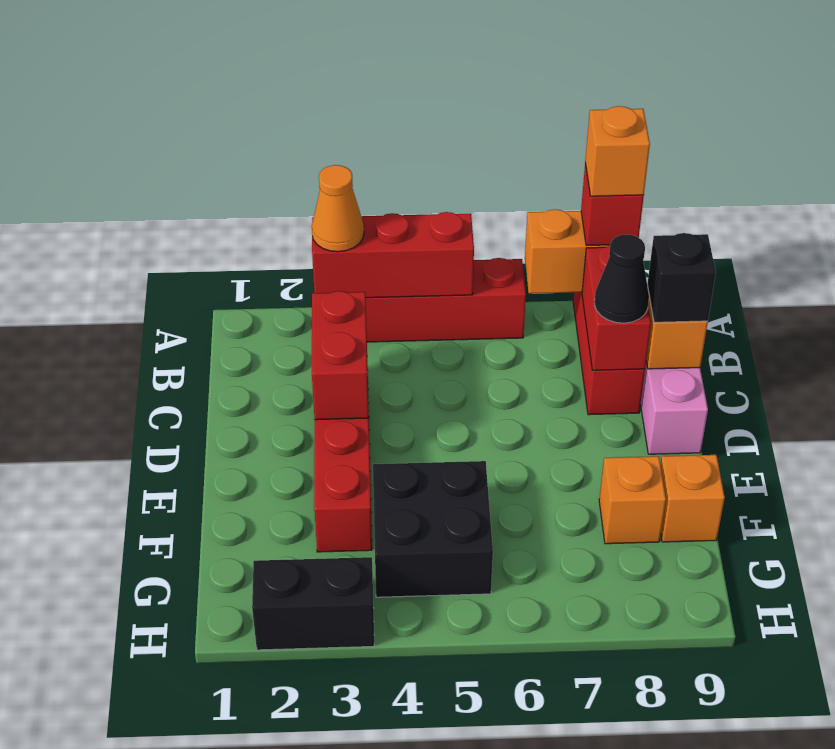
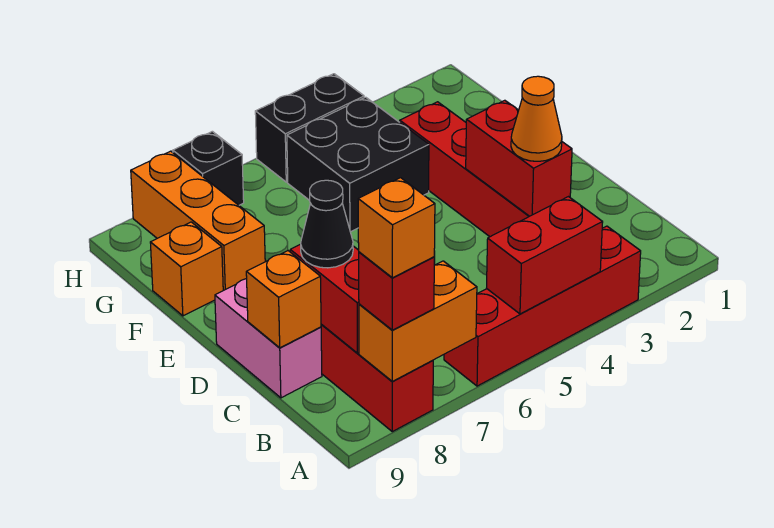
red brick A3:A5 level 2 -> red brick A4:A5 level 2
orange cone A3 level 3 -> orange cone C3 level 3
black brick C9 level 3 -> black brick H7 level 1
orange brick F8 level 1 -> orange brick F8:H8 level 1
black brick H2:H3 level 1 -> black brick H4:H5 level 1

